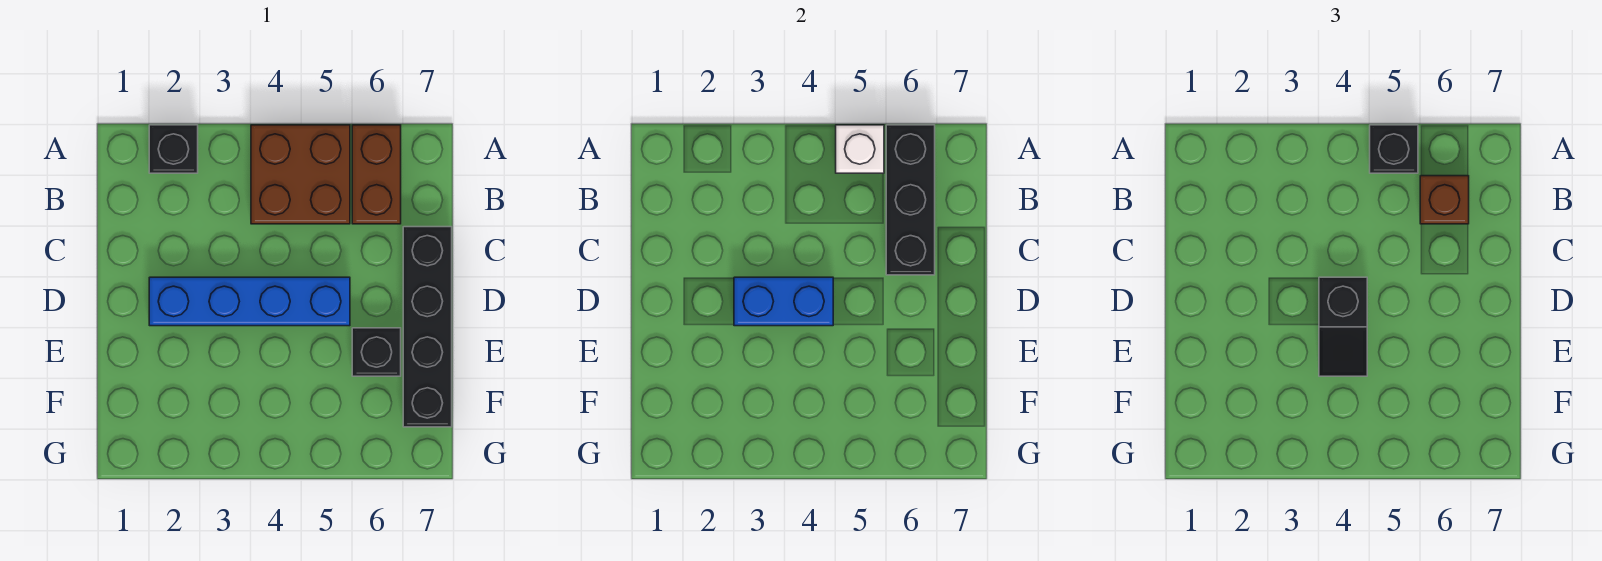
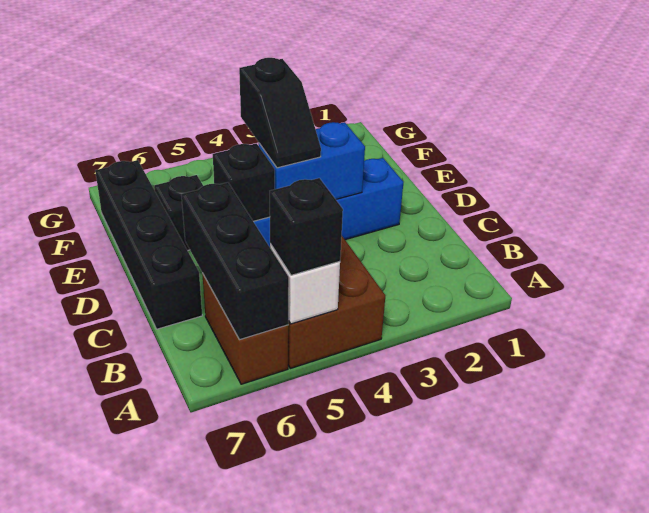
black brick A2 level 1 -> black brick D5 level 2
brown brick B6 level 3 -> none
black slope D4:E4 level 3 top D -> black slope D4:E4 level 3 top E

